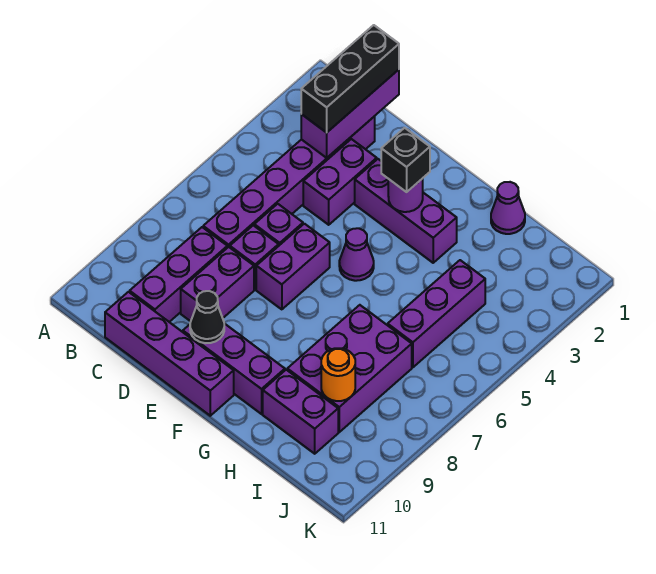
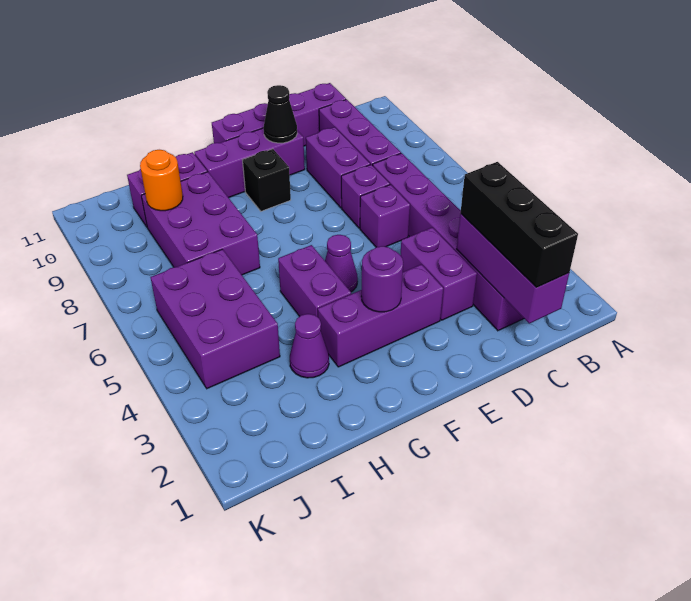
purple brick E6:E7 level 1 -> purple brick G4:G5 level 1
black brick F3 level 3 -> black brick F9 level 1
purple cone H1 level 1 -> purple cone H3 level 1
purple brick I4:I6 level 1 -> purple brick I4:J6 level 1

